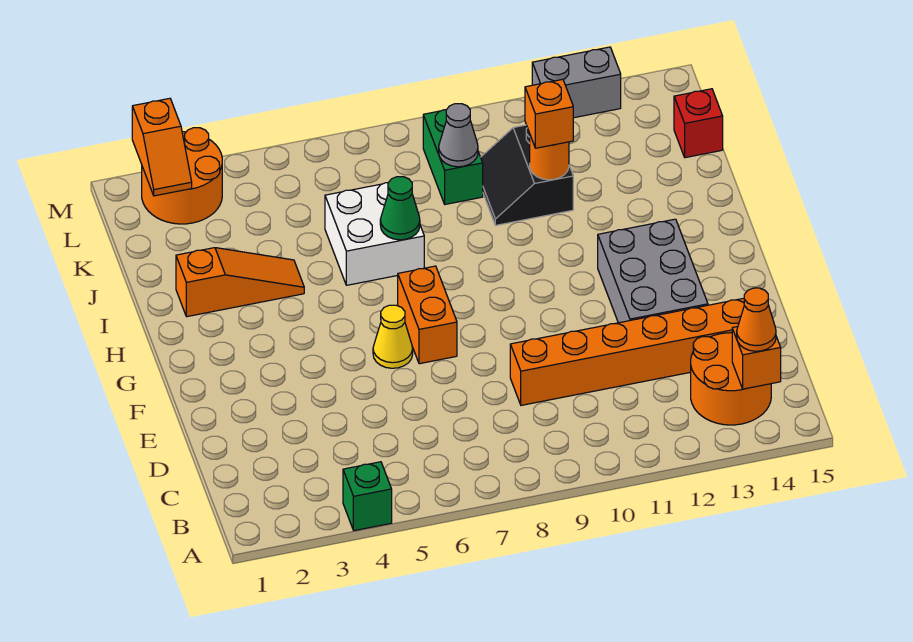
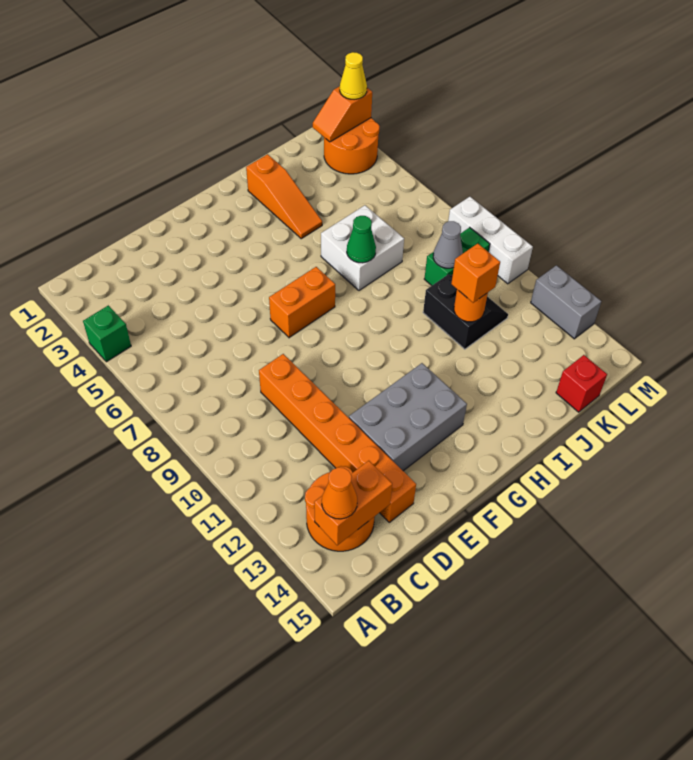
orange brick B14 level 2 -> orange brick B14:C14 level 2
yellow cone F6 level 1 -> yellow cone M2 level 3
black slope J10:K11 level 1 top 11 -> black slope J10:K11 level 1 top J
none -> white brick M8:M10 level 1

